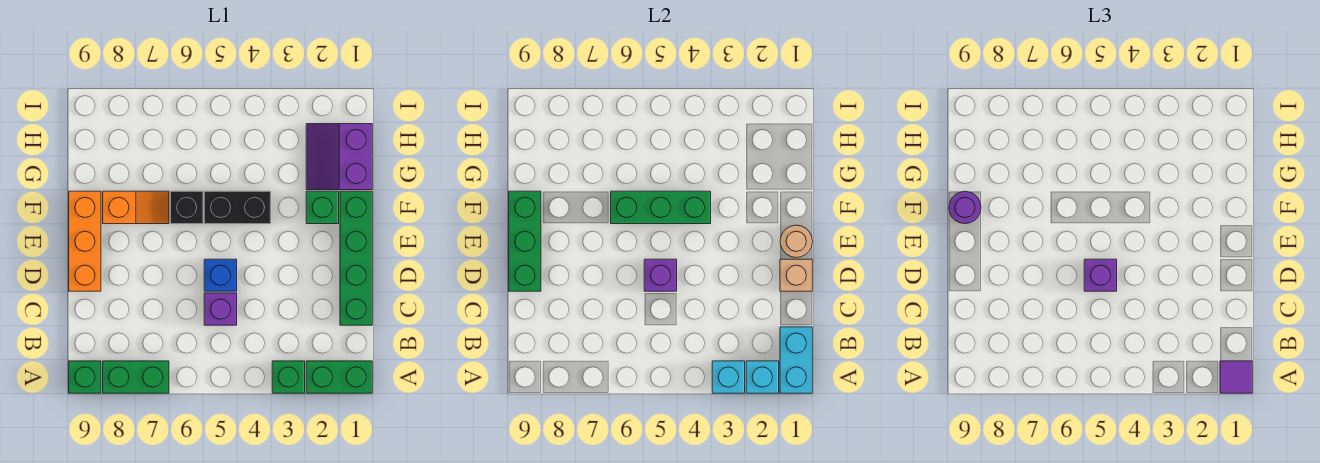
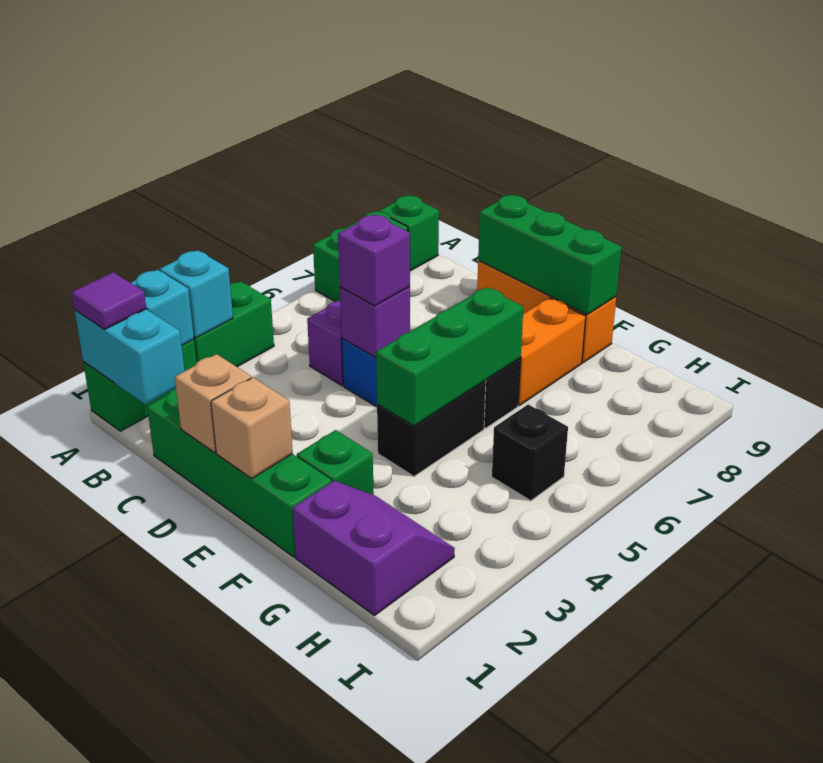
green brick A3 level 1 -> green brick A3:A4 level 1
tan round brick E1 level 2 -> tan brick E1 level 2
orange slope F7:F8 level 1 top 8 -> orange brick F7:F8 level 1
purple round brick F9 level 3 -> none
none -> black brick H5 level 1

